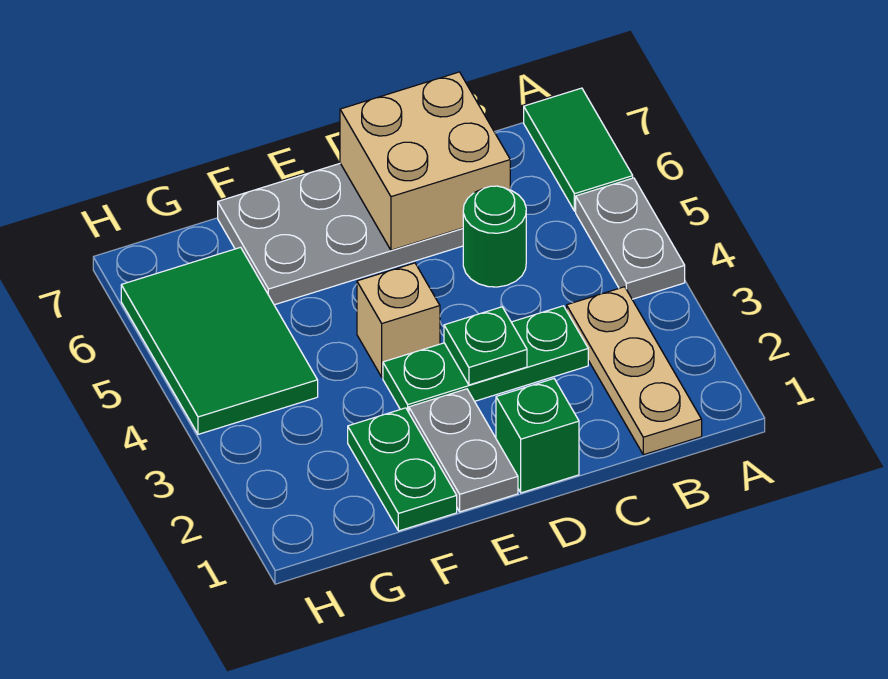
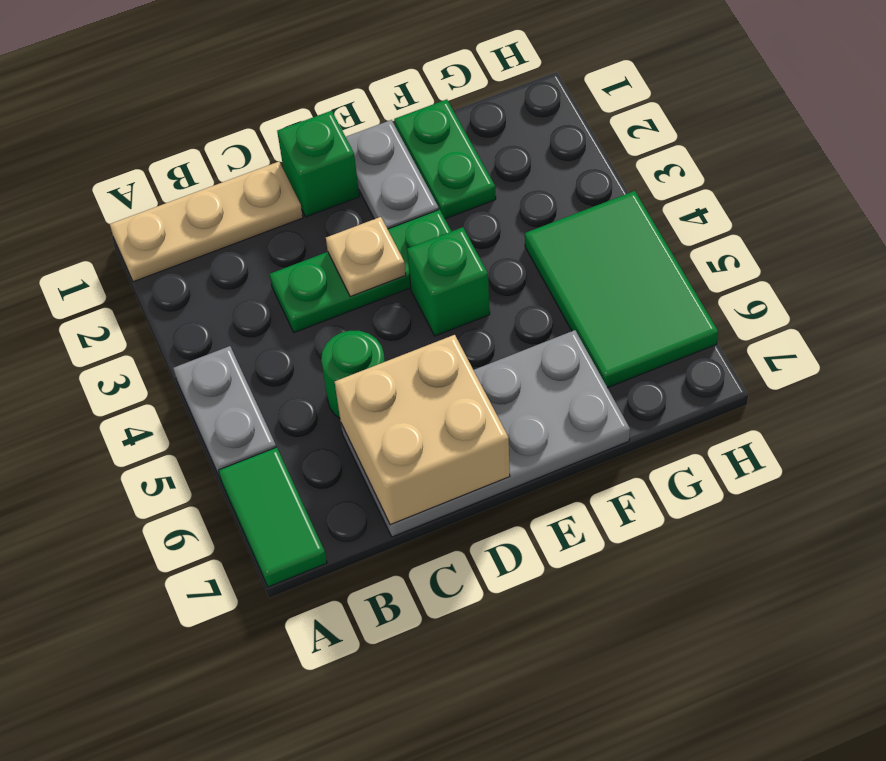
tan plate B1:B3 level 1 -> tan plate A1:C1 level 1
green plate D3 level 2 -> tan plate D3 level 2
tan brick E4 level 1 -> green brick E4 level 1

